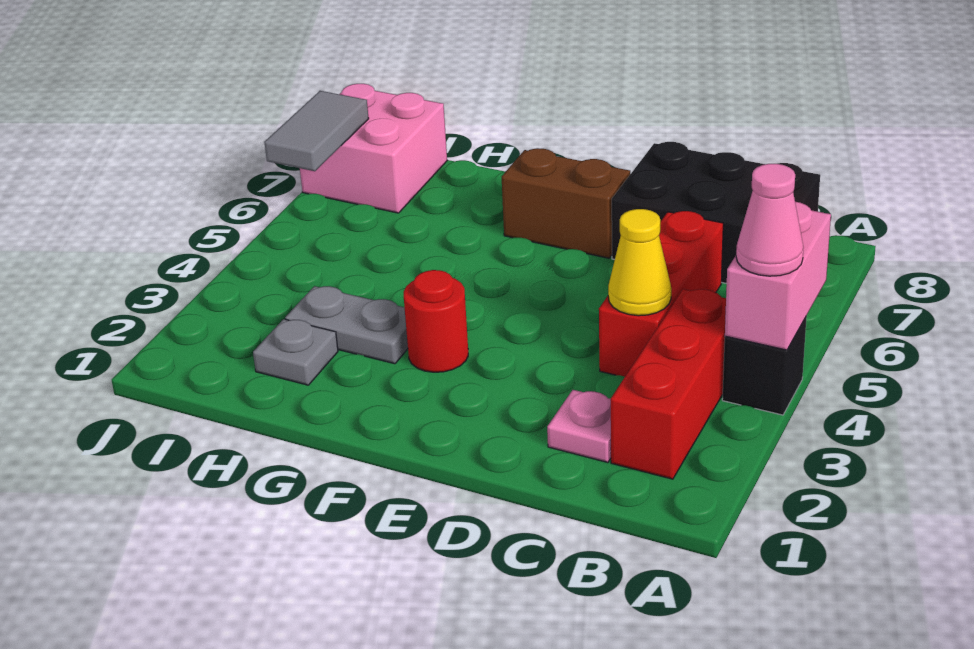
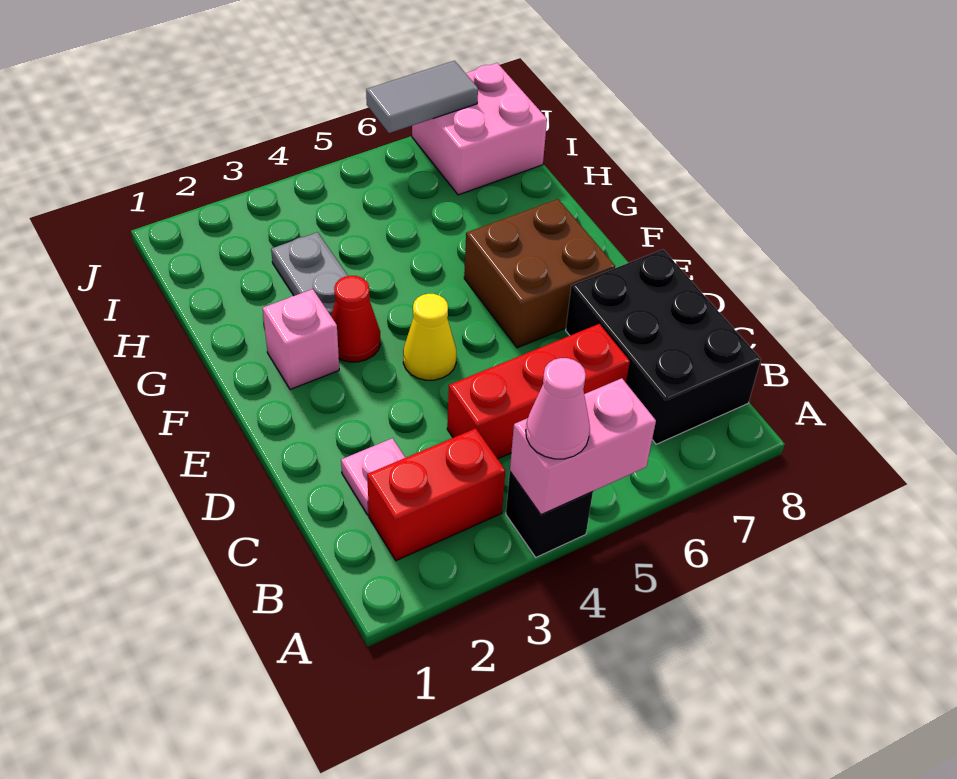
red brick B2:B4 level 1 -> red brick B2:B3 level 1
yellow cone C4 level 2 -> yellow cone E4 level 1
brown brick E7:F7 level 1 -> brown brick E6:F7 level 1
none -> pink brick F2 level 1
red round brick F3 level 1 -> red cone F3 level 1
grey plate H2 level 1 -> none

